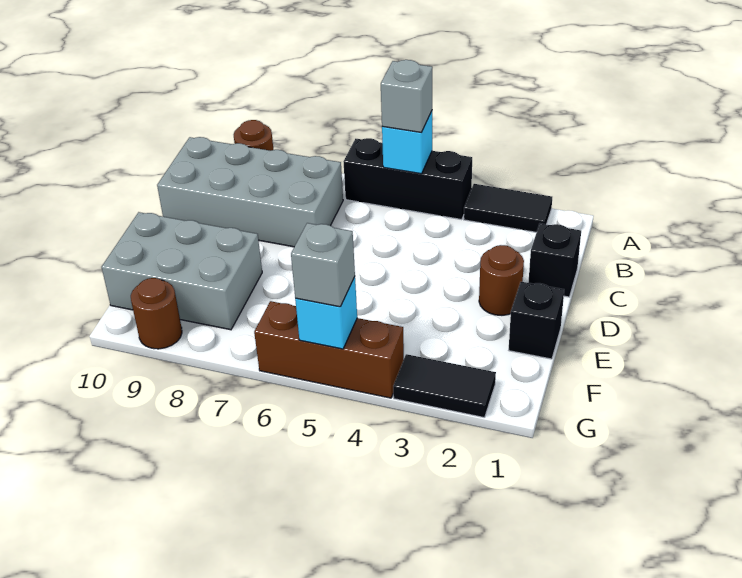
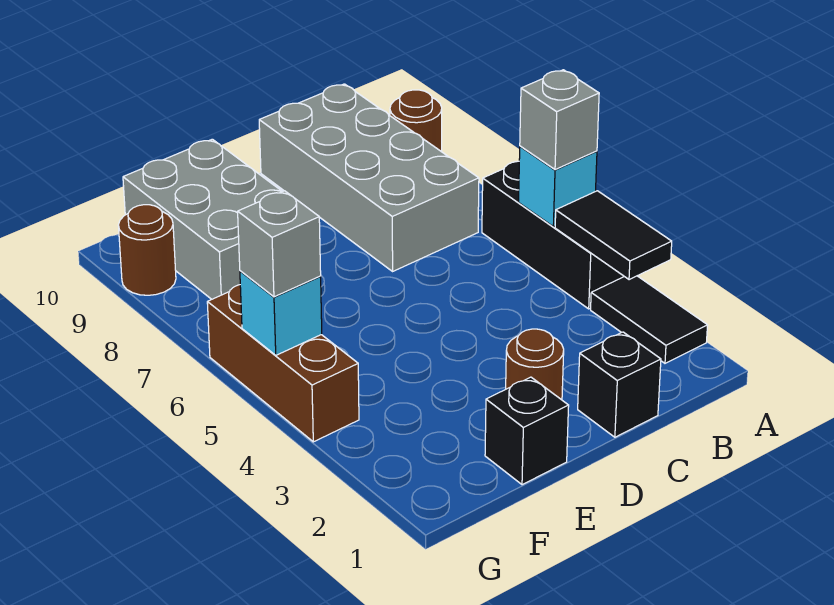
black tile G2:G3 level 1 -> black tile A3:A4 level 2

